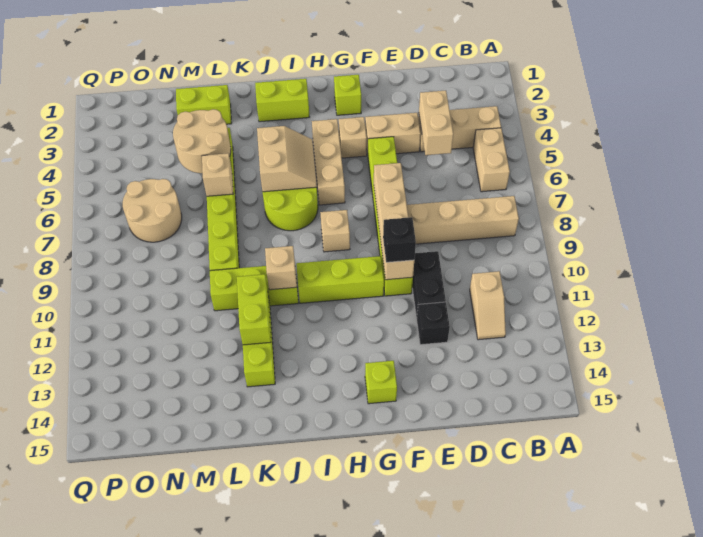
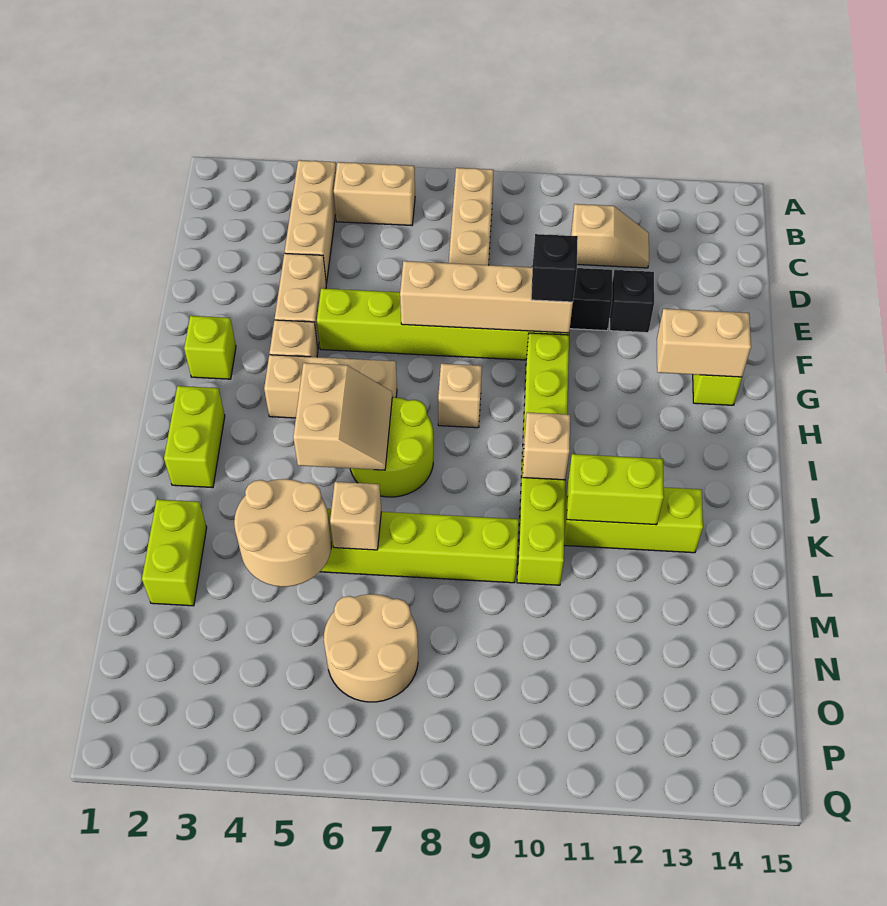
tan brick D4:D5 level 2 -> tan brick G13:G14 level 2
tan slope I5:J6 level 2 top J -> tan slope I5:J6 level 2 top 5

